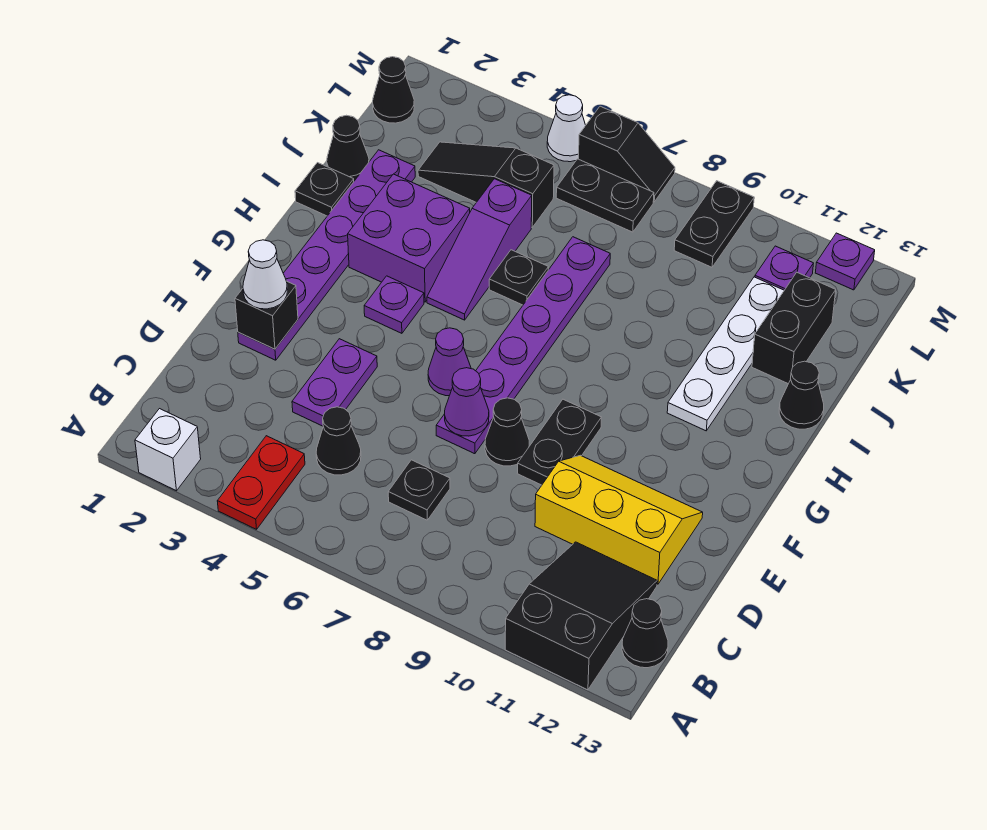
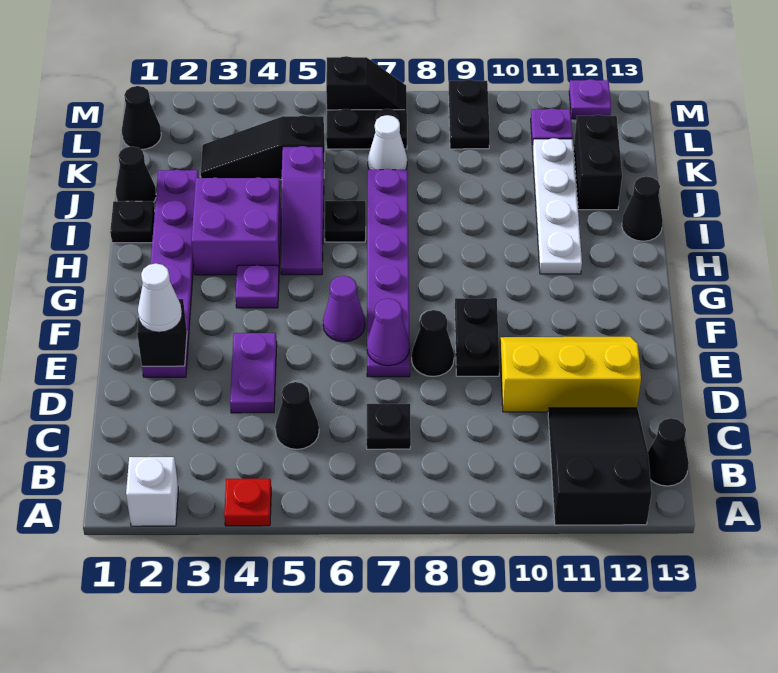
red plate A4:B4 level 1 -> red plate A4 level 1
white cone M5 level 1 -> white cone K7 level 1

